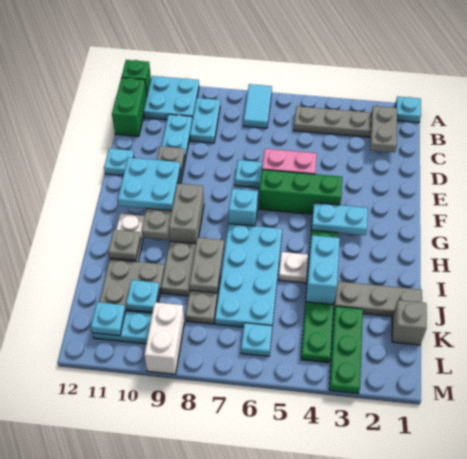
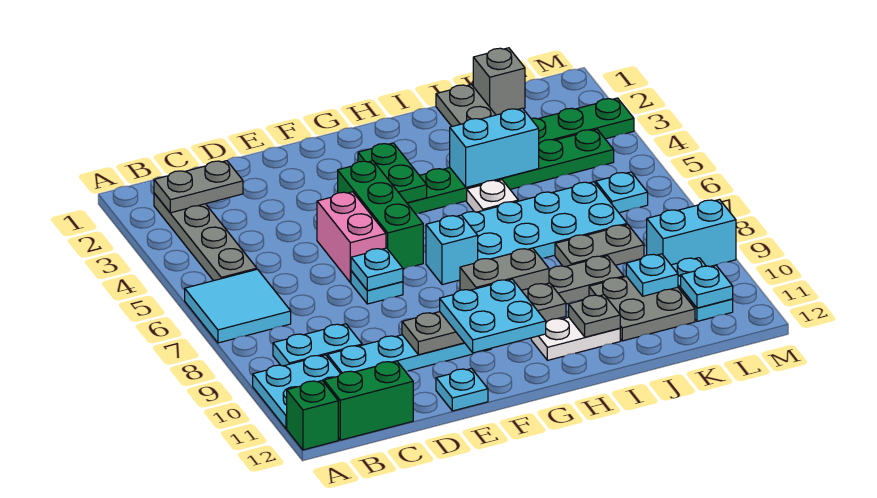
cyan plate A1 level 1 -> cyan plate E7 level 2
cyan tile A7:B7 level 1 -> cyan tile A6:B7 level 1
cyan plate G3:G4 level 2 -> green plate G3:G4 level 2
grey plate I8:J8 level 2 -> none
white brick L9:M9 level 1 -> cyan brick L9:M9 level 1

